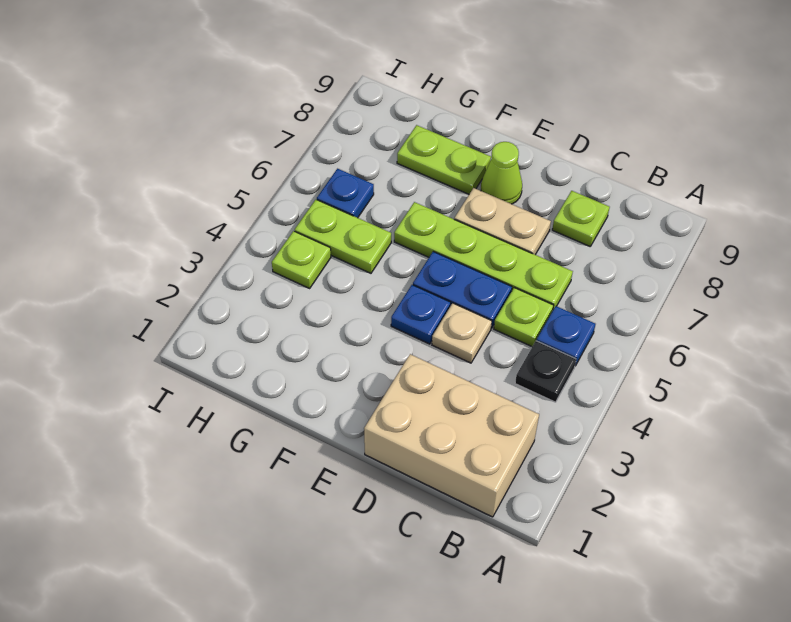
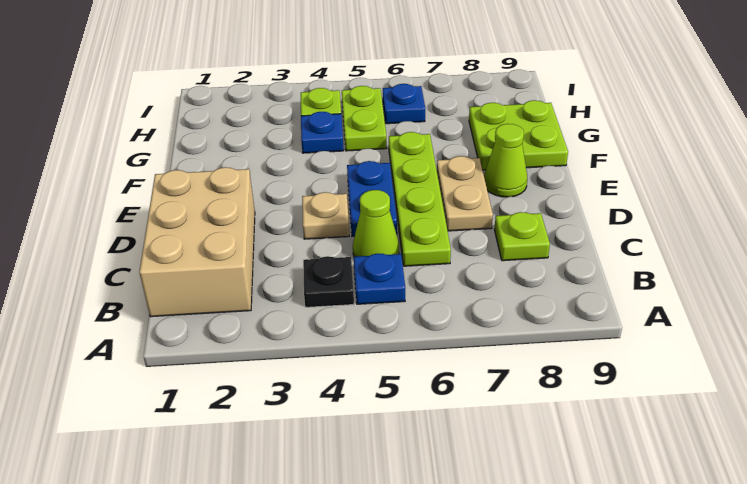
lime plate C5 level 1 -> lime cone C5 level 1
blue plate E4 level 1 -> blue plate G4 level 1
lime plate F8:G8 level 1 -> lime plate F8:G9 level 1

